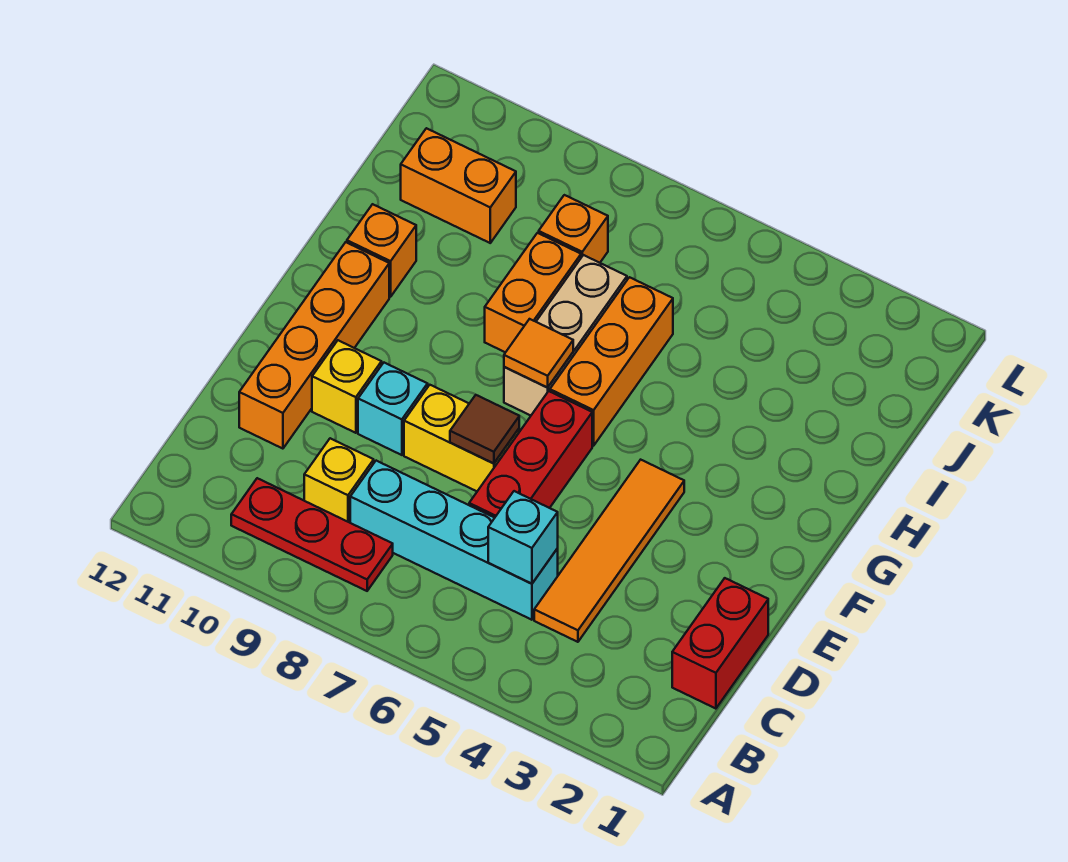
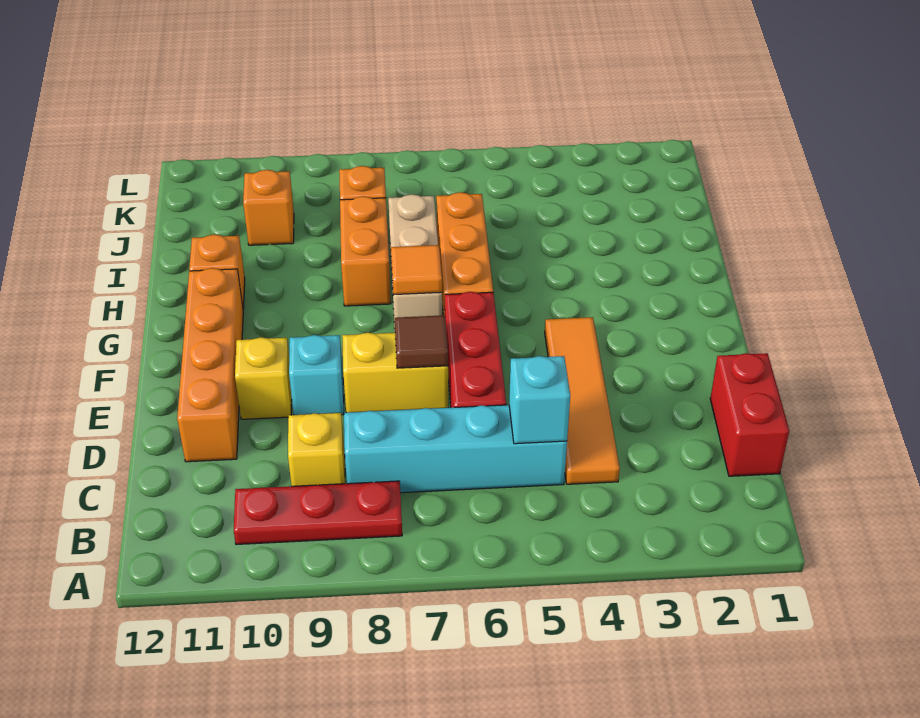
orange brick J10:J11 level 1 -> orange brick J10 level 1

